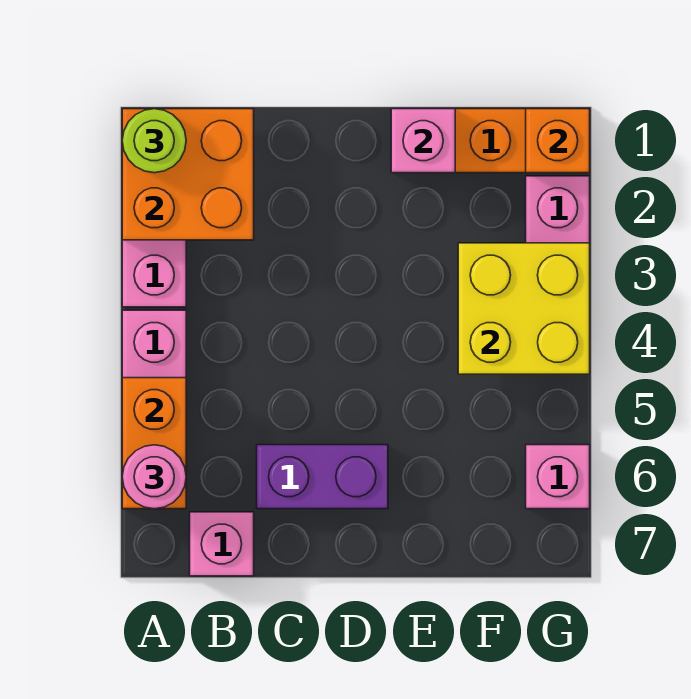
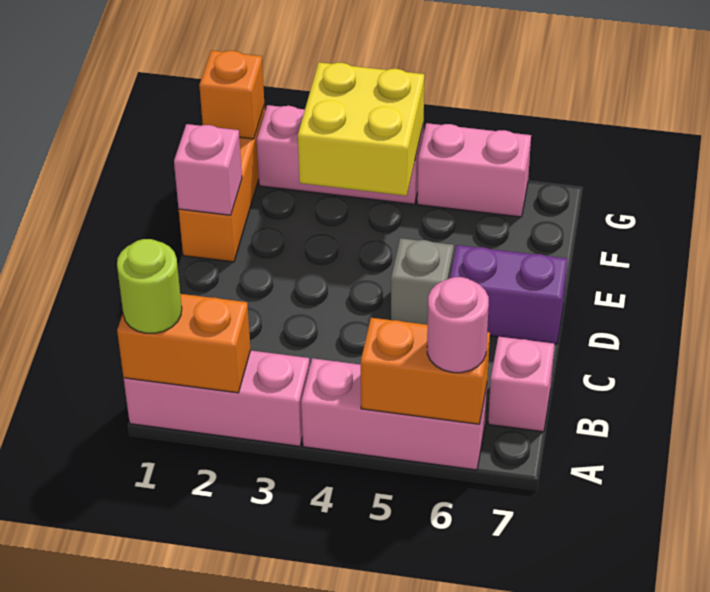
orange brick A1:B2 level 2 -> orange brick A1:A2 level 2
purple brick C6:D6 level 1 -> purple brick D6:D7 level 1
none -> grey brick D5 level 1
pink brick G6 level 1 -> pink brick G5:G6 level 1

